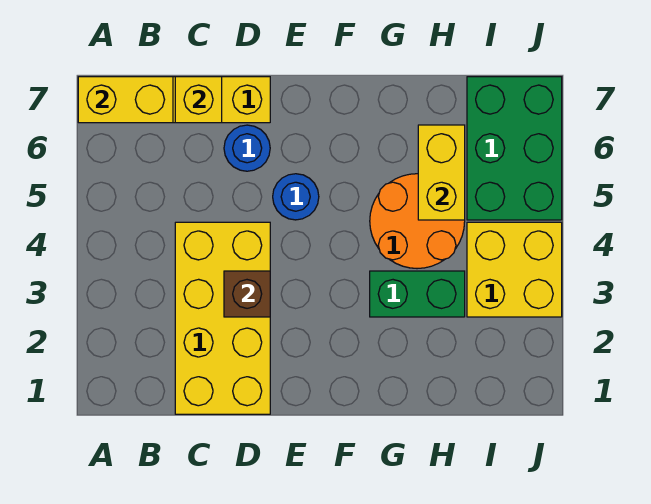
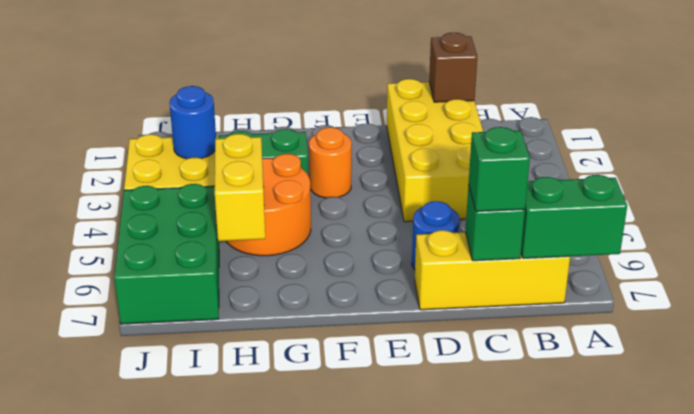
yellow brick A7:B7 level 2 -> green brick A7:B7 level 2
yellow brick C7 level 2 -> green brick C7 level 2
none -> green brick C7 level 3
brown brick D3 level 2 -> brown brick C1 level 2
blue round brick E5 level 1 -> blue round brick I3 level 2
none -> orange round brick F3 level 1

